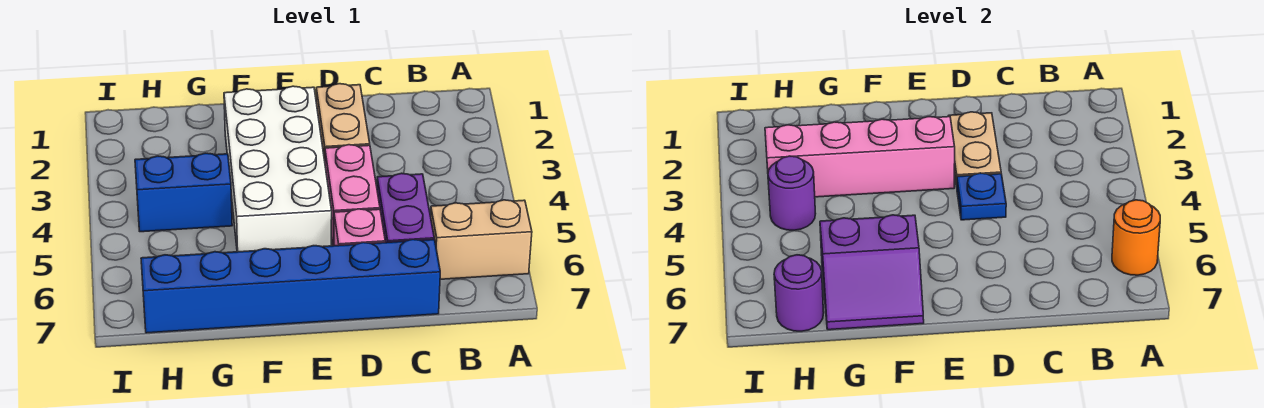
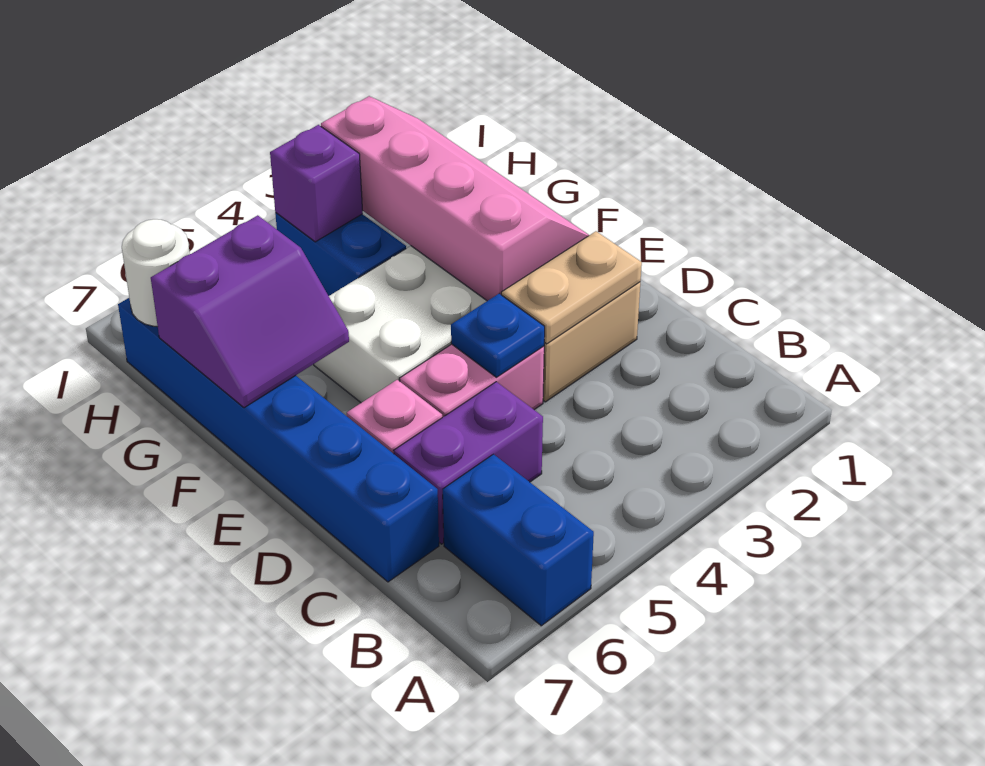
tan brick A6:B6 level 1 -> blue brick A6:B6 level 1
orange round brick A6 level 2 -> none
purple slope F6:G7 level 2 top 6 -> purple slope F6:G7 level 2 top G
purple round brick H4 level 2 -> purple brick H4 level 2
purple round brick H7 level 2 -> white round brick H7 level 2

